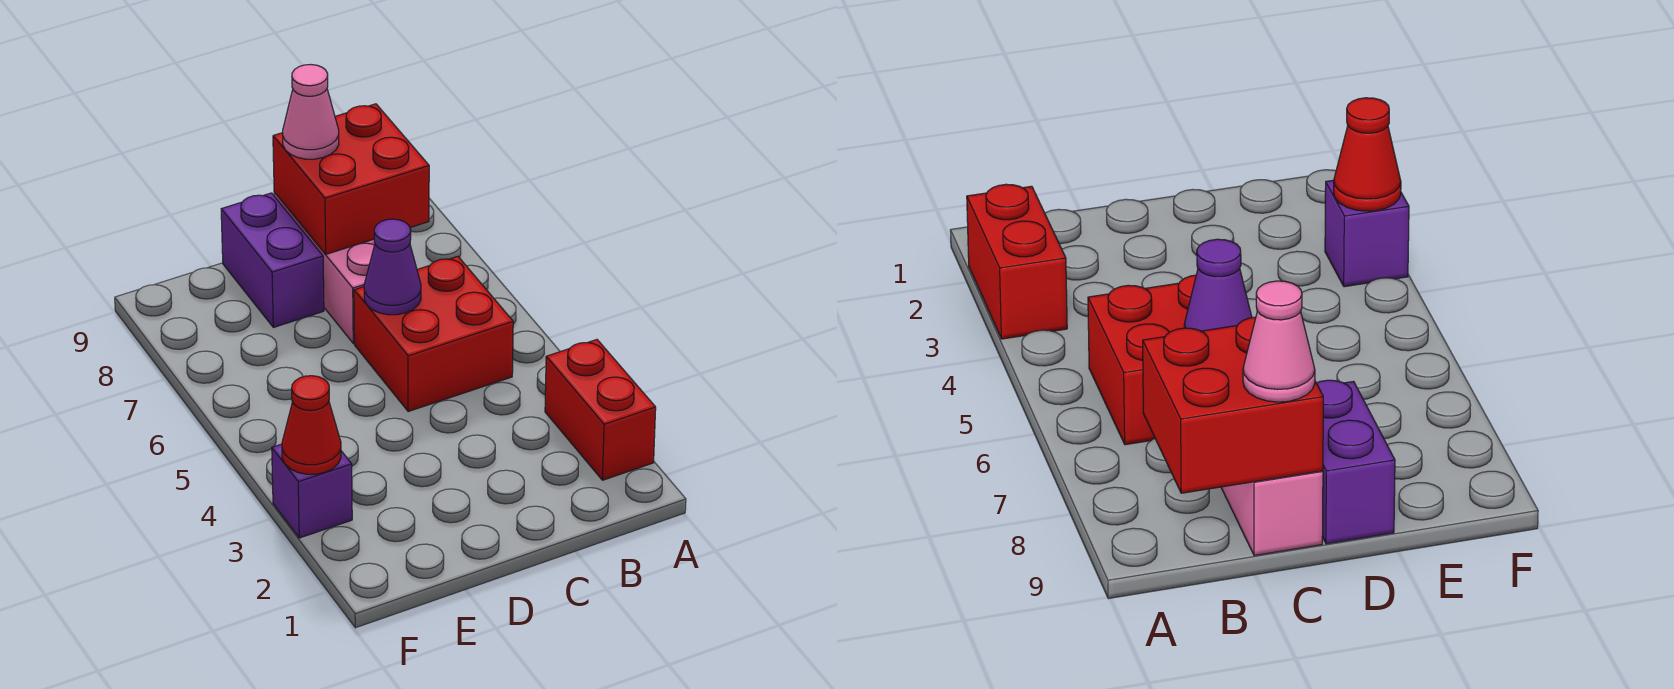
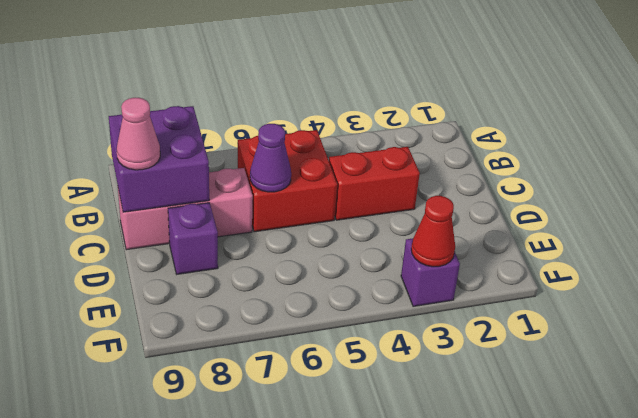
red brick A2:A3 level 1 -> red brick C3:C4 level 1
red brick B8:C9 level 2 -> purple brick B8:C9 level 2
purple brick D8:D9 level 1 -> purple brick D8 level 1

